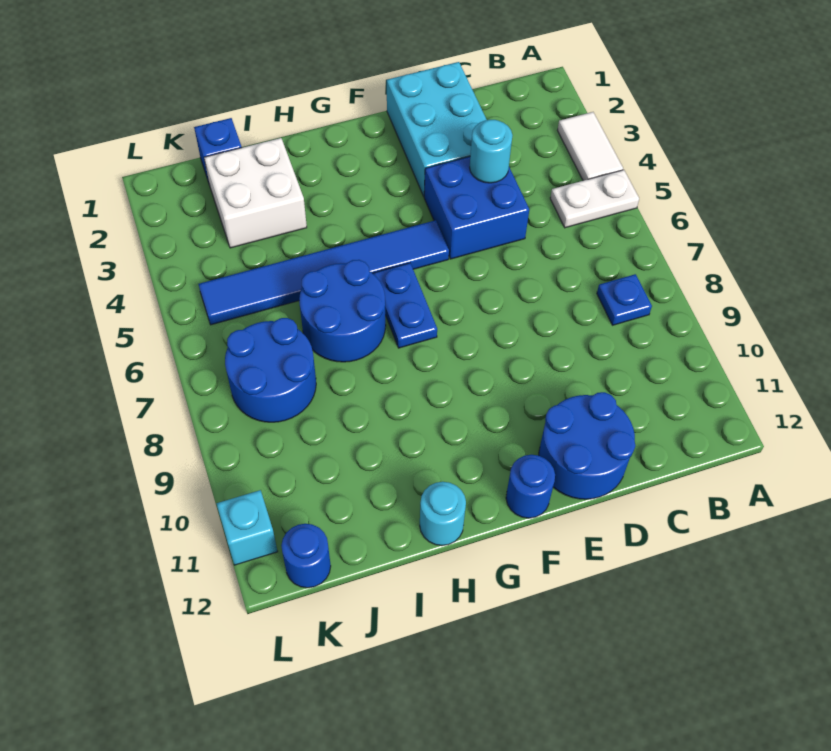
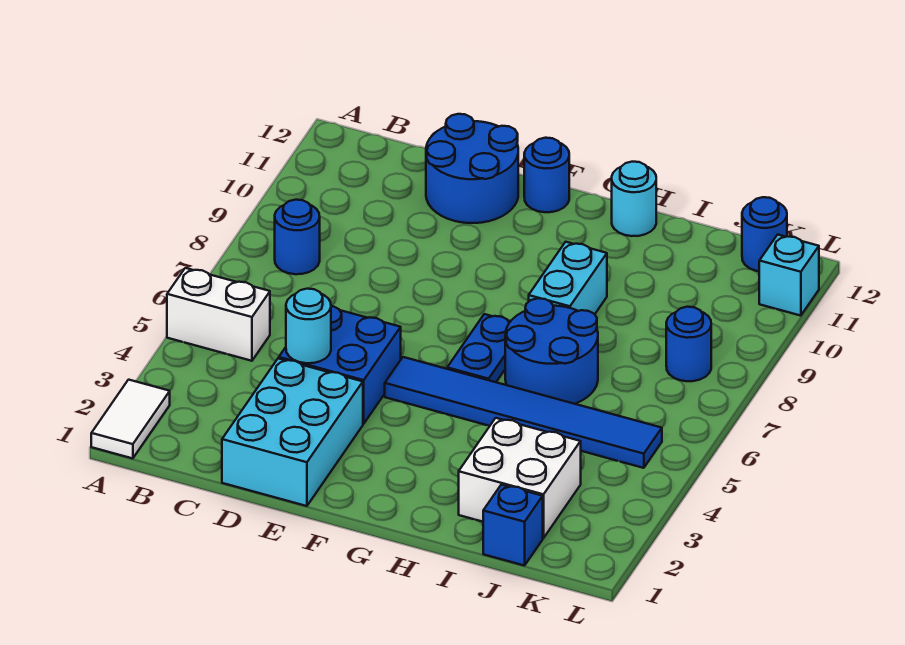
white tile A3:A4 level 1 -> white tile A1:A2 level 1
white plate A5:B5 level 1 -> white brick A5:B5 level 1
blue plate B8 level 1 -> blue round brick B8 level 1
none -> cyan brick H8:H9 level 1
blue round brick J7:K8 level 1 -> blue round brick K8 level 1

